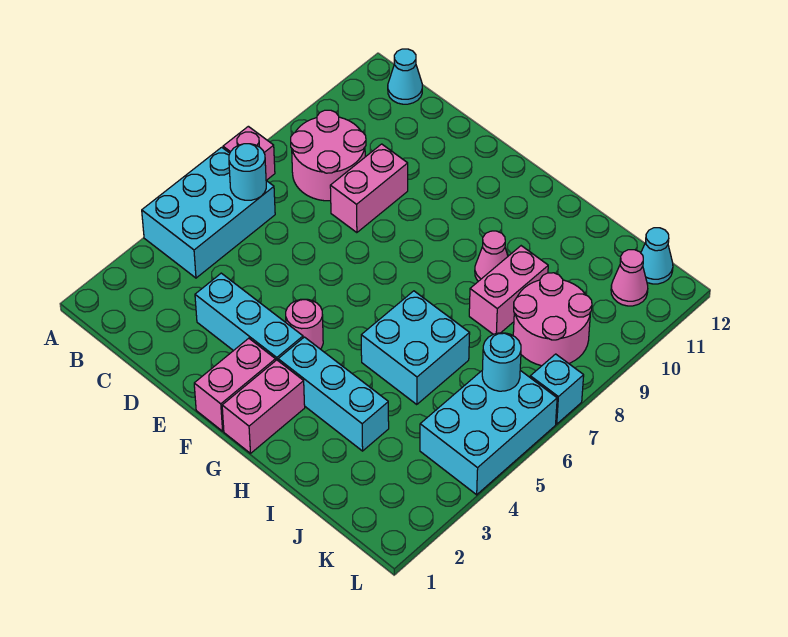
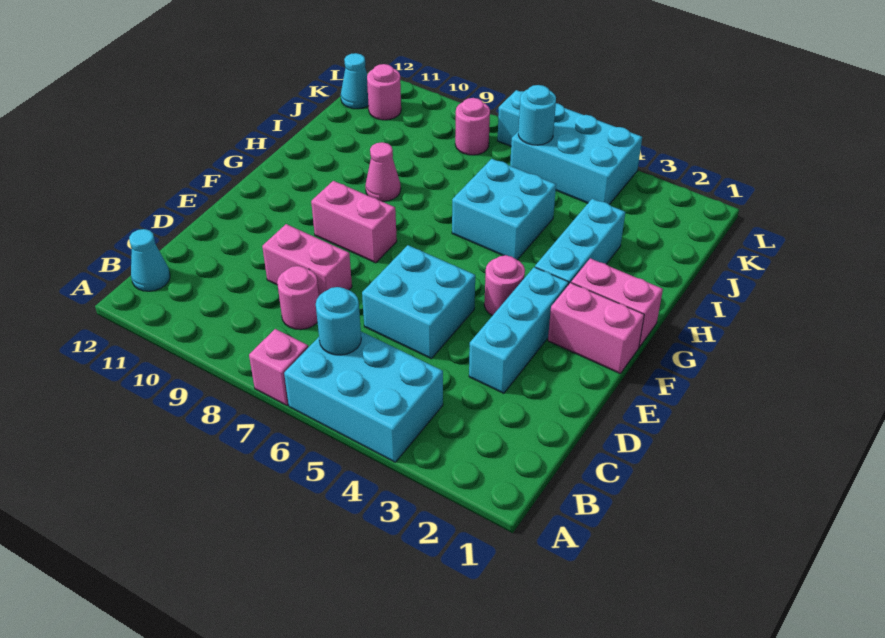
pink round brick B8:C9 level 1 -> pink round brick C8 level 1
none -> cyan brick D5:E6 level 1
pink brick I8:I9 level 1 -> pink brick F8:F9 level 1
pink round brick J8:K9 level 1 -> pink round brick K8 level 1
pink cone K11 level 1 -> pink round brick K11 level 1

